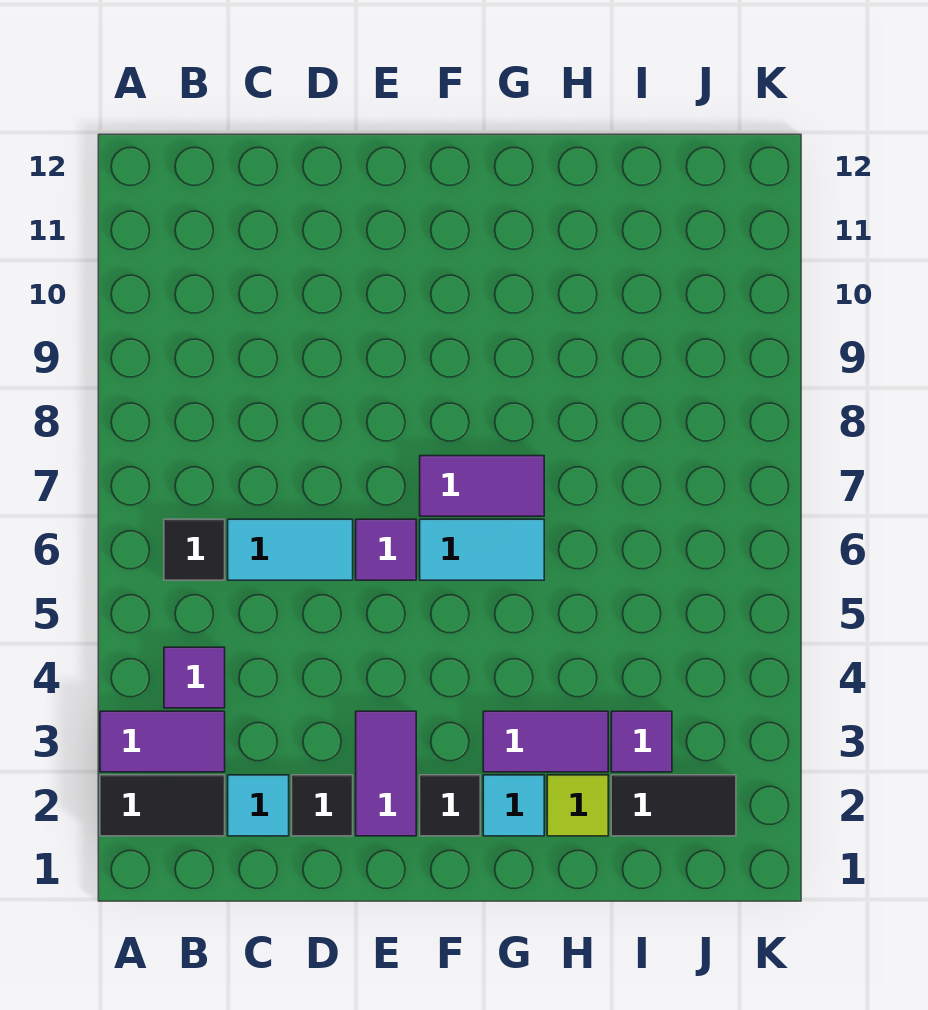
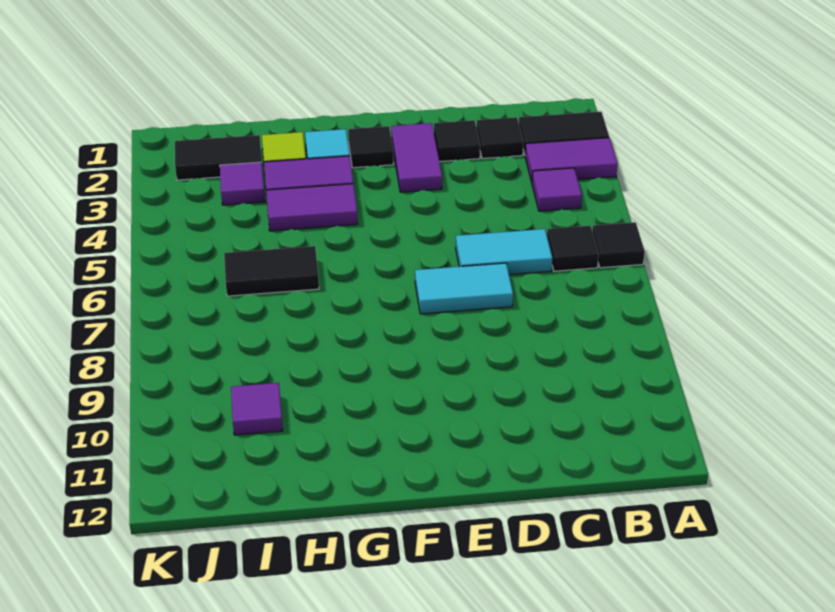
none -> black tile A6 level 1
cyan tile C2 level 1 -> black tile C2 level 1
purple tile E6 level 1 -> purple tile I10 level 1
cyan tile F6:G6 level 1 -> cyan tile D7:E7 level 1
purple tile F7:G7 level 1 -> purple tile G4:H4 level 1
none -> black tile H6:I6 level 1

